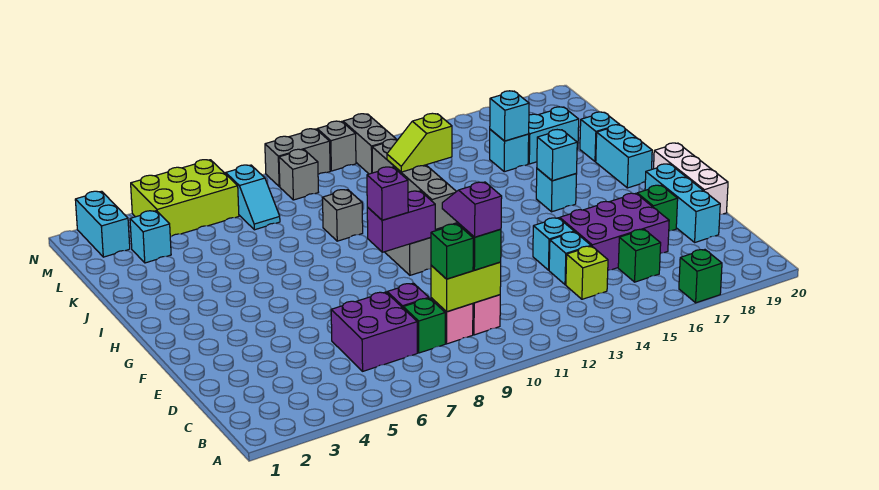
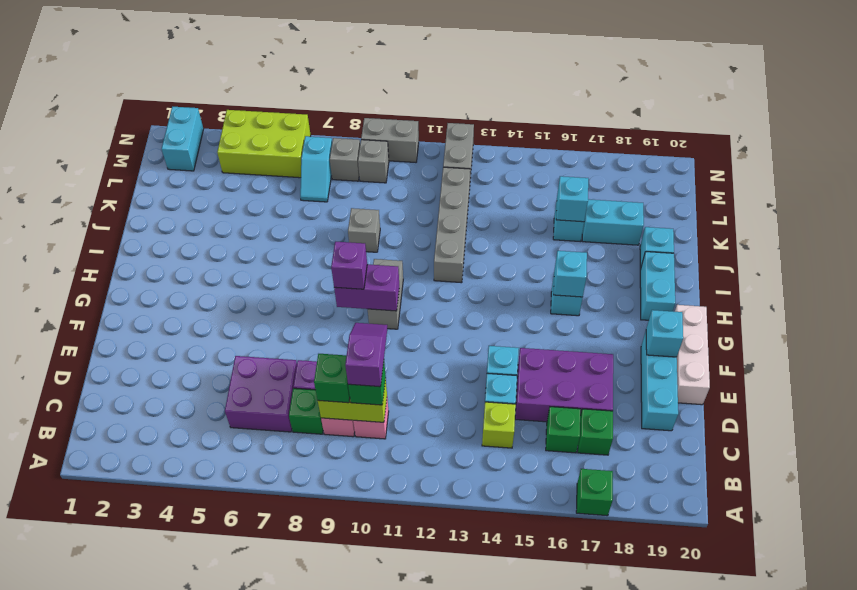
green brick E18 level 1 -> green brick C17 level 1
lime slope K12:K13 level 2 top 13 -> none
cyan brick L3 level 1 -> cyan brick F19 level 2
grey brick N11 level 1 -> grey brick M8 level 1

